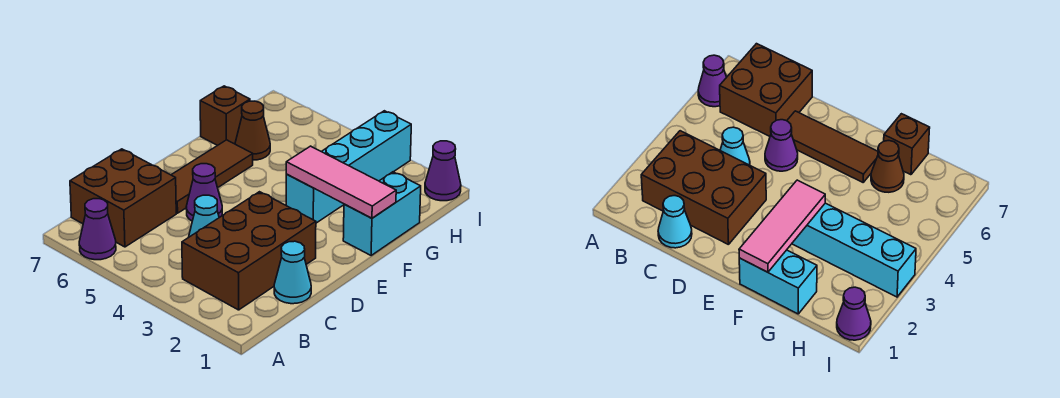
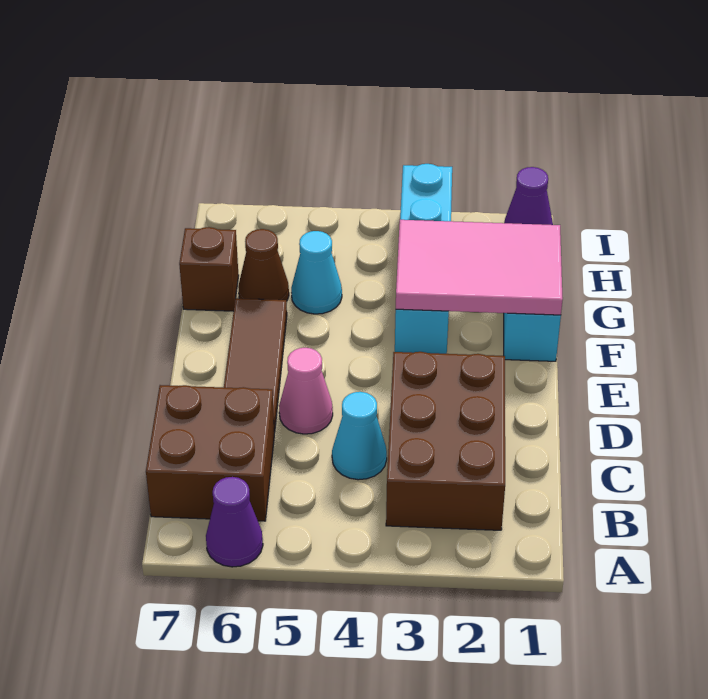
cyan cone C1 level 1 -> cyan cone G5 level 1
purple cone D5 level 1 -> pink cone D5 level 1
pink tile F1:F3 level 2 -> pink tile F1:G3 level 2

